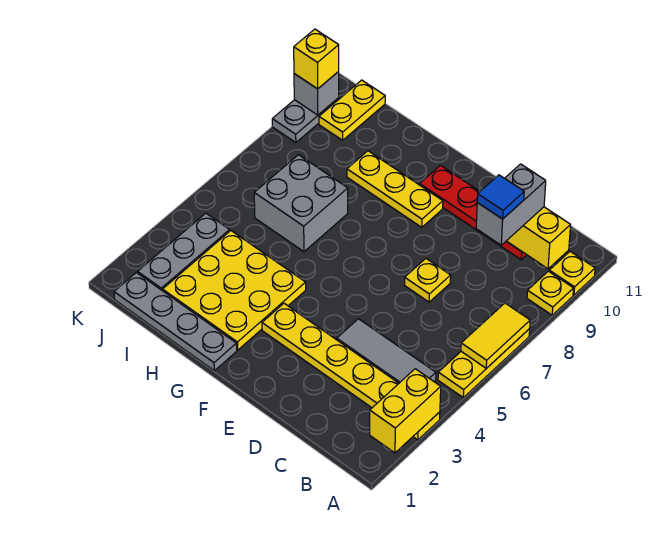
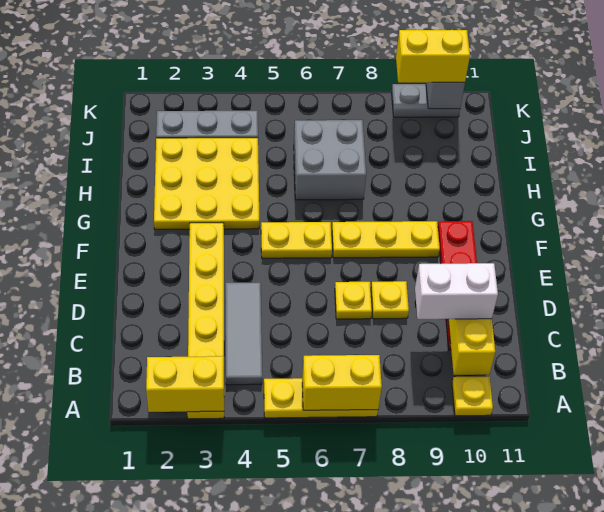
yellow tile A6:A7 level 2 -> yellow brick A6:A7 level 2
yellow plate A9 level 1 -> yellow plate D8 level 1
grey brick C9:C10 level 3 -> white brick C9:C10 level 3
blue tile C9 level 4 -> none
yellow plate F9:H9 level 1 -> yellow plate F7:F9 level 1
grey plate G1:J1 level 1 -> none
yellow plate J10:J11 level 1 -> yellow plate F5:F6 level 1
yellow brick K10 level 3 -> yellow brick K9:K10 level 3

